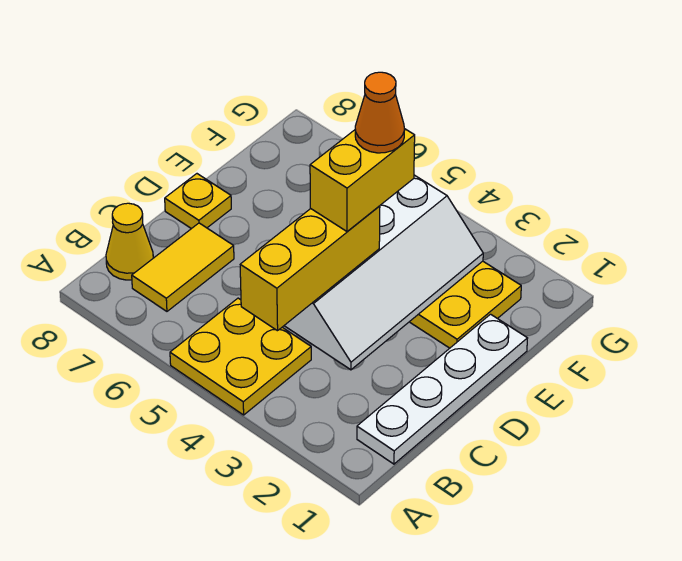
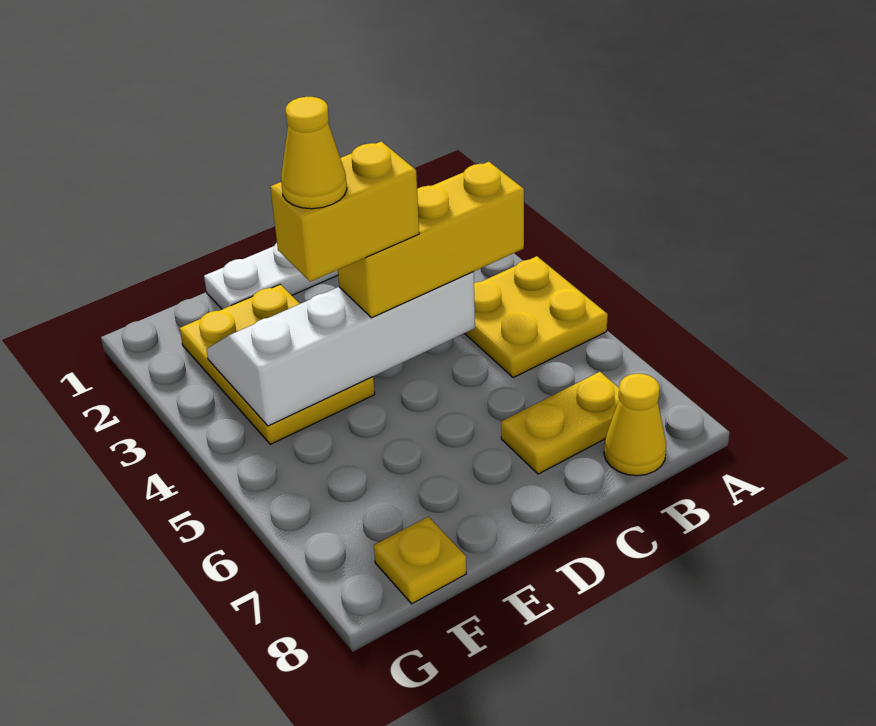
yellow tile B7:C7 level 1 -> yellow plate B7:C7 level 1
yellow plate D8 level 1 -> yellow plate F8 level 1
orange cone E4 level 5 -> yellow cone E4 level 5

